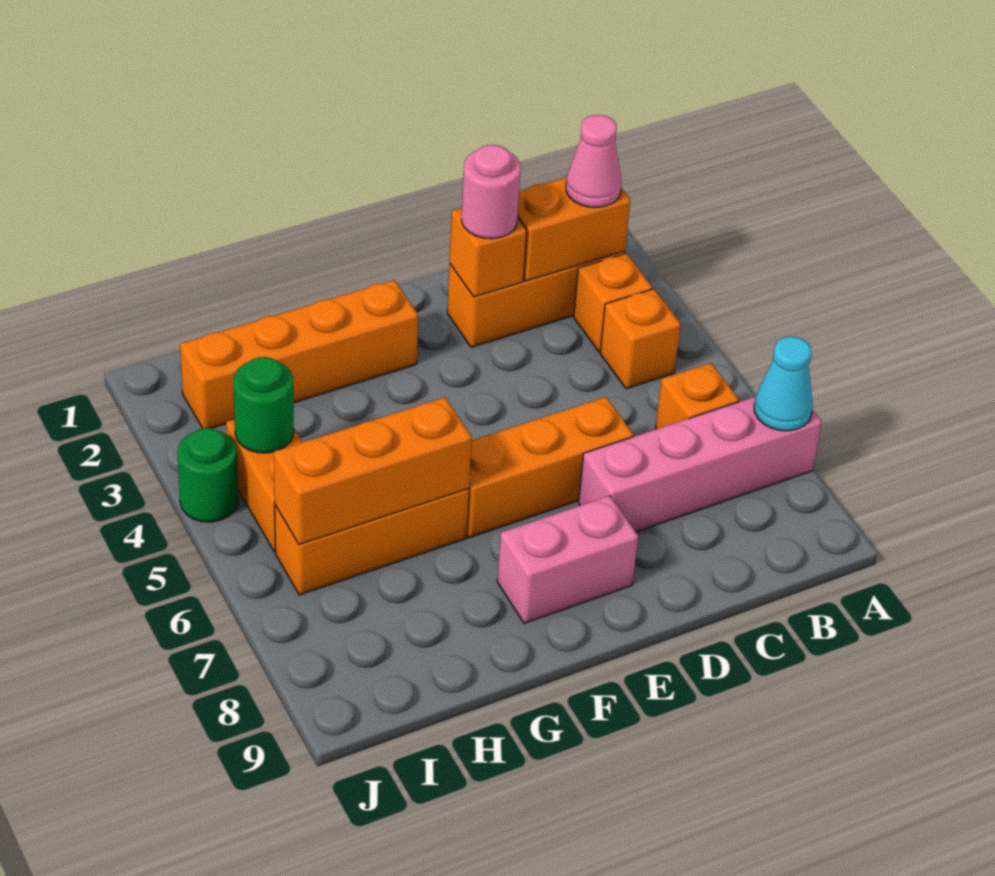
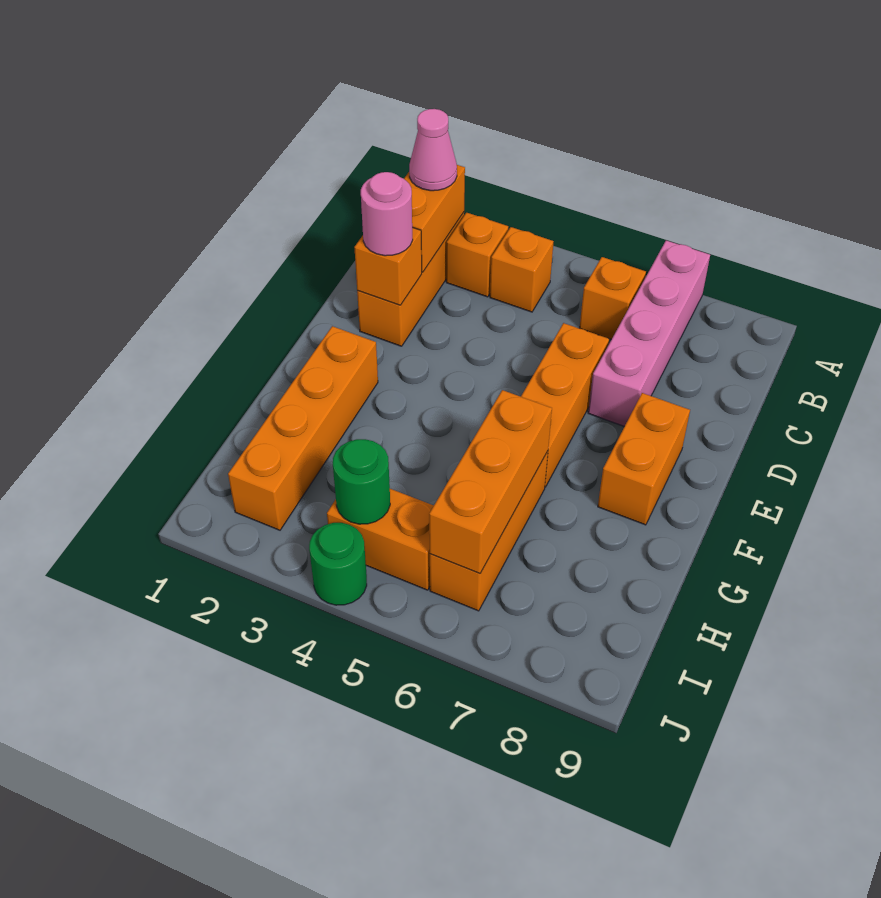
cyan cone A7 level 2 -> none
pink brick E8:F8 level 1 -> orange brick E8:F8 level 1

